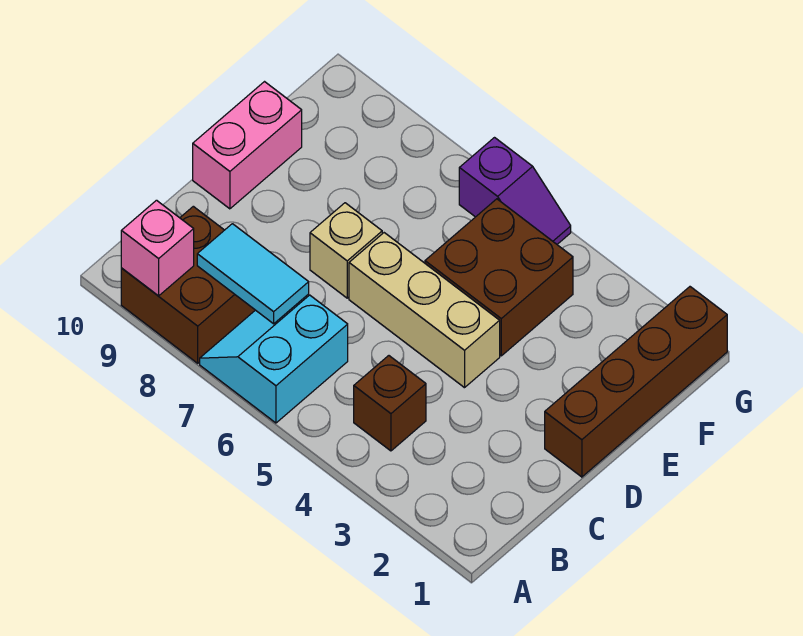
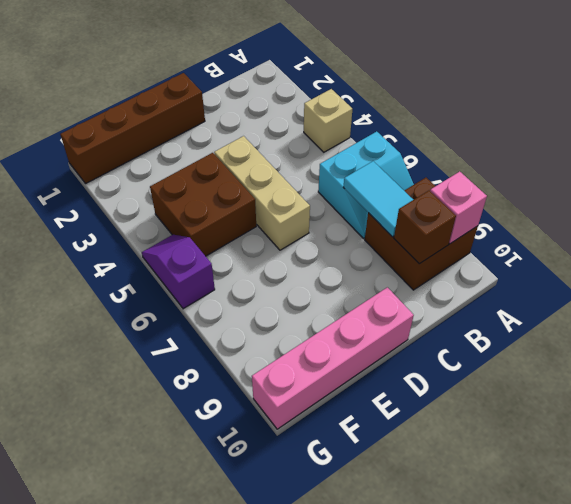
brown brick B4 level 1 -> brown brick B9 level 2
tan brick D7 level 1 -> tan brick A4 level 1
pink brick D10:E10 level 1 -> pink brick D10:G10 level 1

